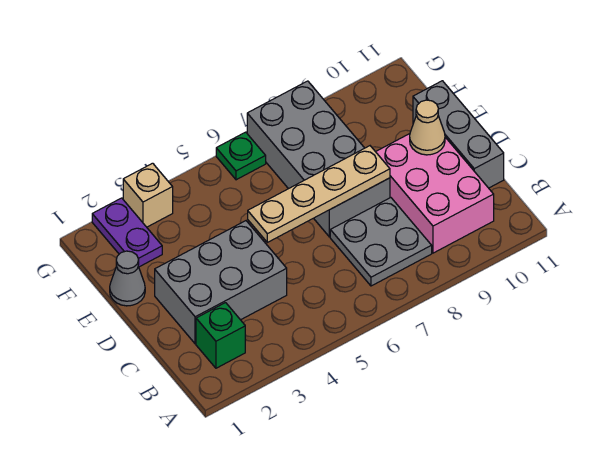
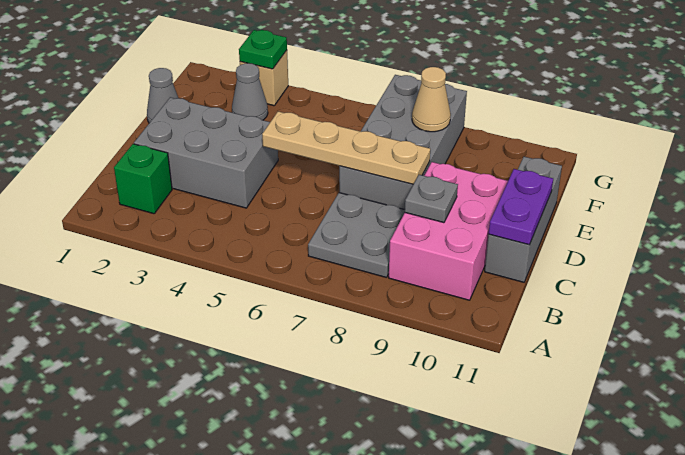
none -> grey plate C9 level 2
tan cone D10 level 2 -> tan cone F8 level 2
purple plate F2:G2 level 1 -> purple plate C11:D11 level 2
none -> grey cone F3 level 1
green plate G6 level 1 -> green plate G3 level 2

